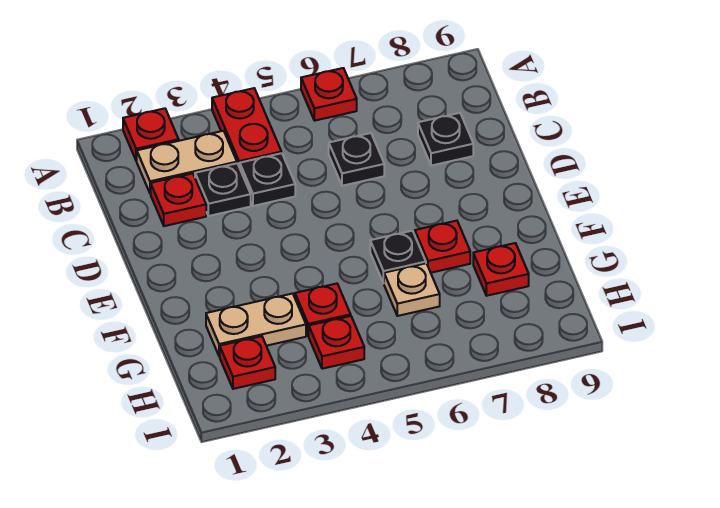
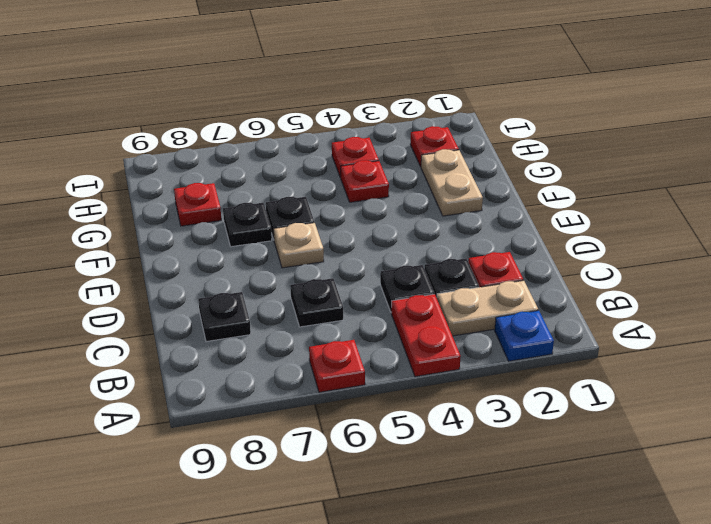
red plate A2 level 1 -> blue plate A2 level 1
red plate F7 level 1 -> black plate F7 level 1
tan plate G2:G3 level 1 -> tan plate F2:G2 level 1
tan plate G6 level 1 -> tan plate E6 level 1

